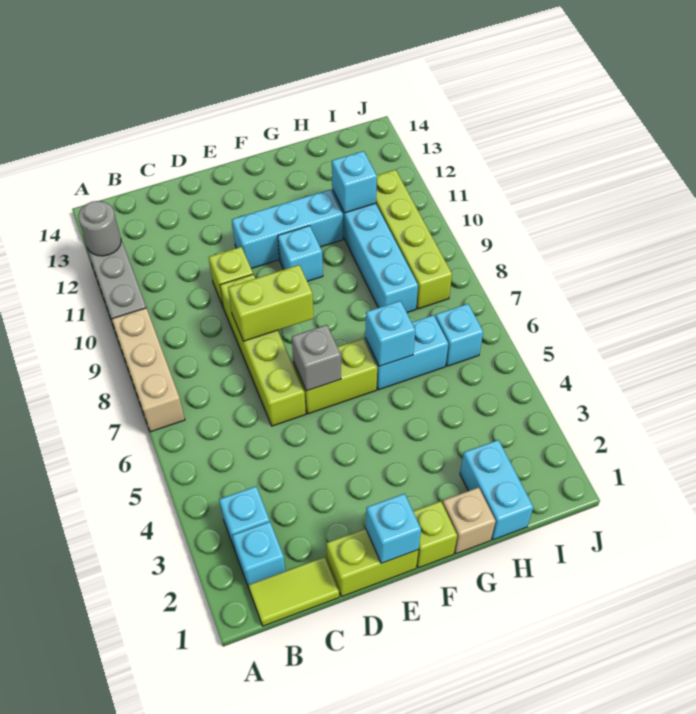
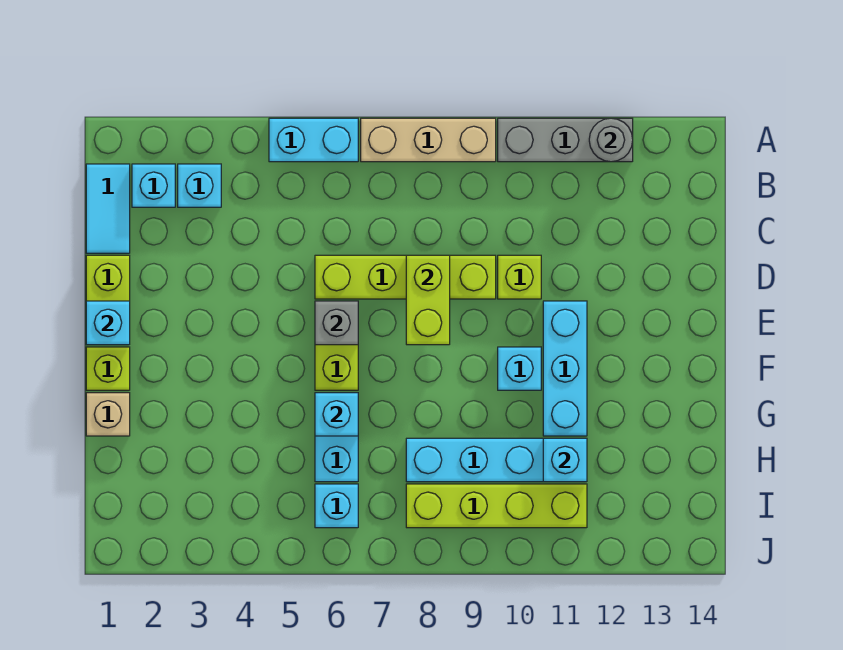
lime tile B1:C1 level 1 -> cyan tile B1:C1 level 1
cyan brick H1:H2 level 1 -> cyan brick A5:A6 level 1

